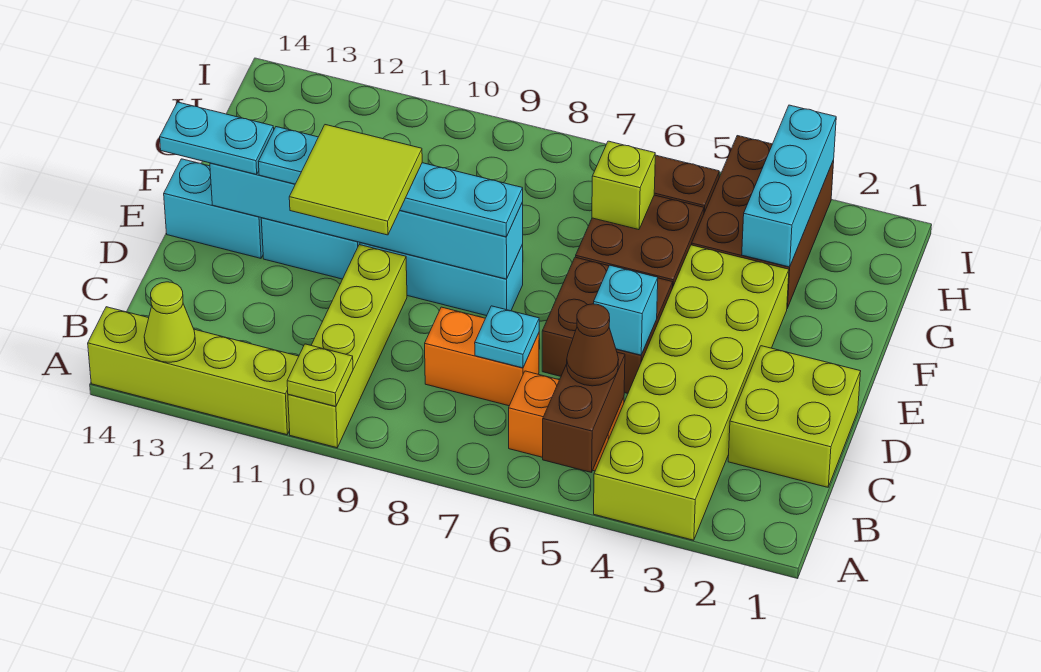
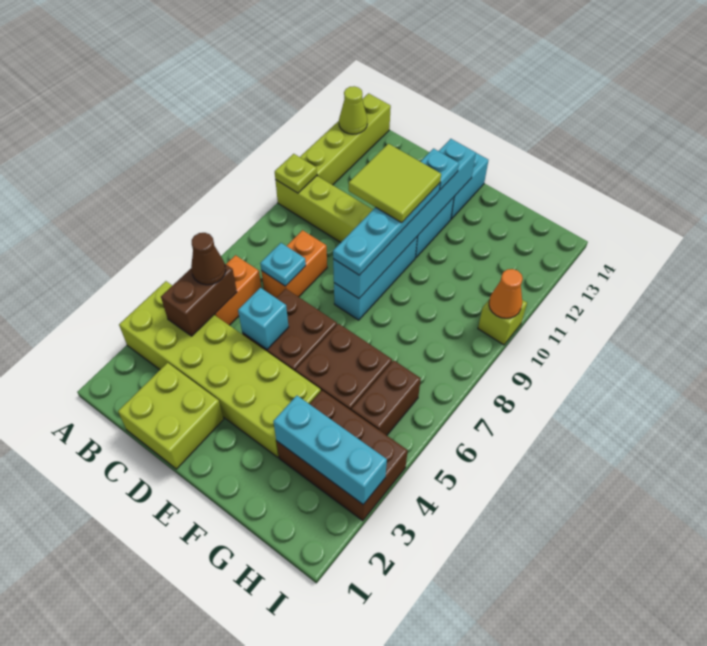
brown brick A5:B5 level 2 -> brown brick B4:B5 level 2
cyan plate E13:E14 level 3 -> none
lime brick G6 level 2 -> lime brick I10 level 1
none -> orange cone I10 level 2

